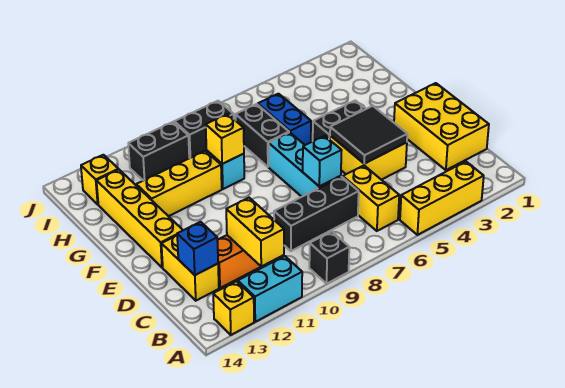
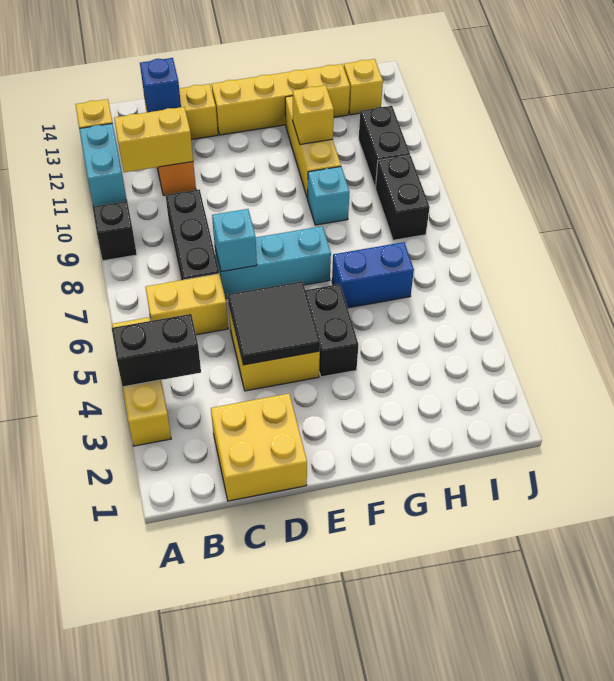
yellow brick C1:E2 level 1 -> yellow brick C1:D2 level 1
black brick G7:H7 level 1 -> black brick A4:B4 level 2
yellow brick G9 level 2 -> yellow brick G11 level 2

